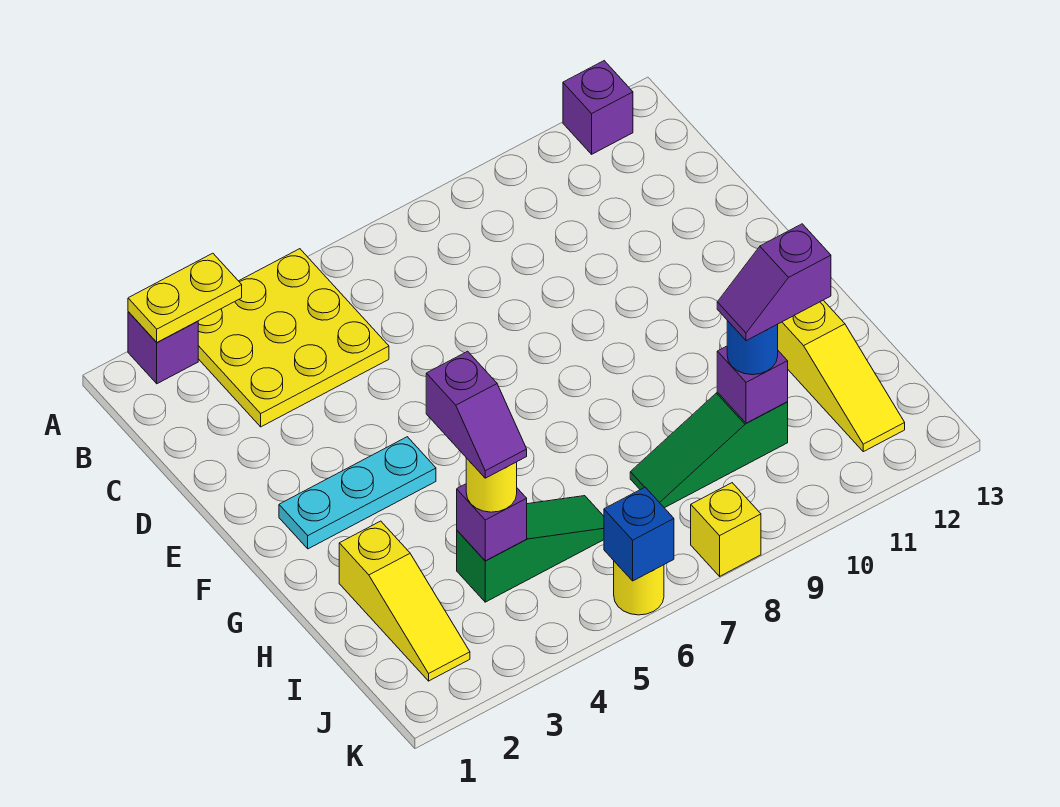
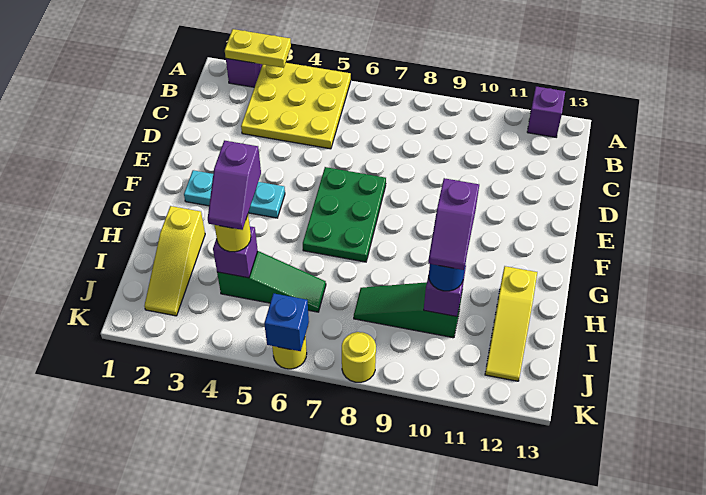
none -> green plate E6:G7 level 1
purple slope I10:I11 level 4 top 11 -> purple slope H10:I10 level 4 top H
yellow brick K8 level 1 -> yellow round brick K8 level 1

